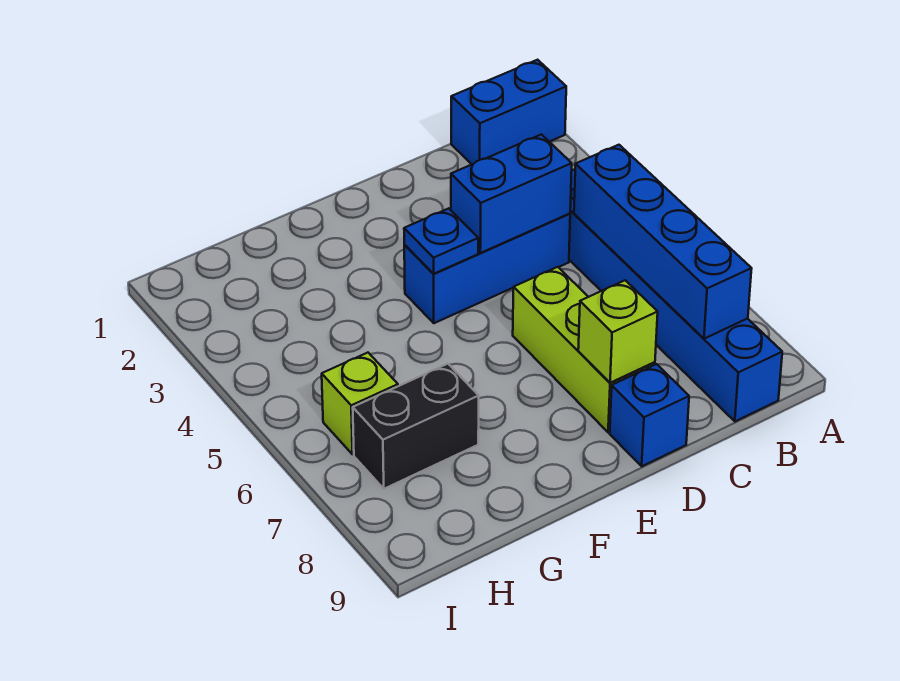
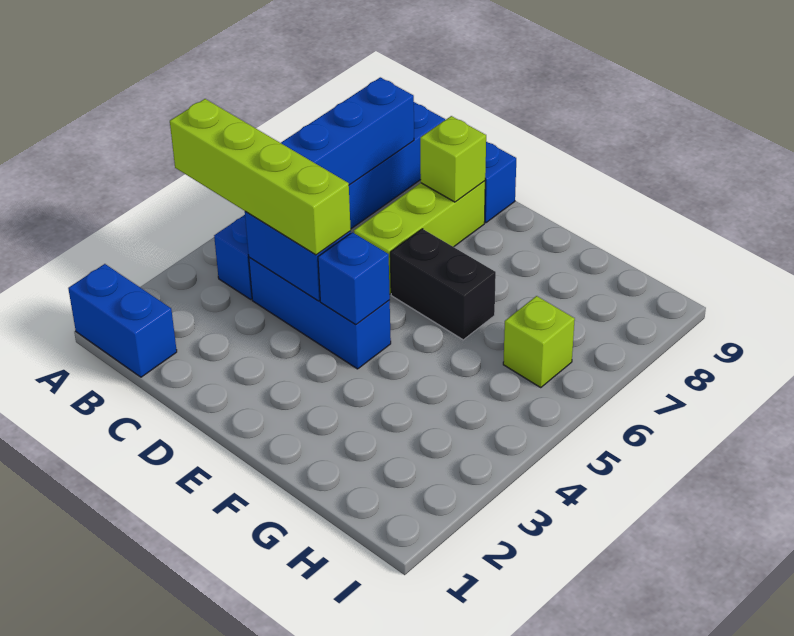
none -> lime brick A4:D4 level 3
blue plate E4 level 2 -> blue brick E4 level 2
black brick G7:H7 level 1 -> black brick E6:F6 level 1

